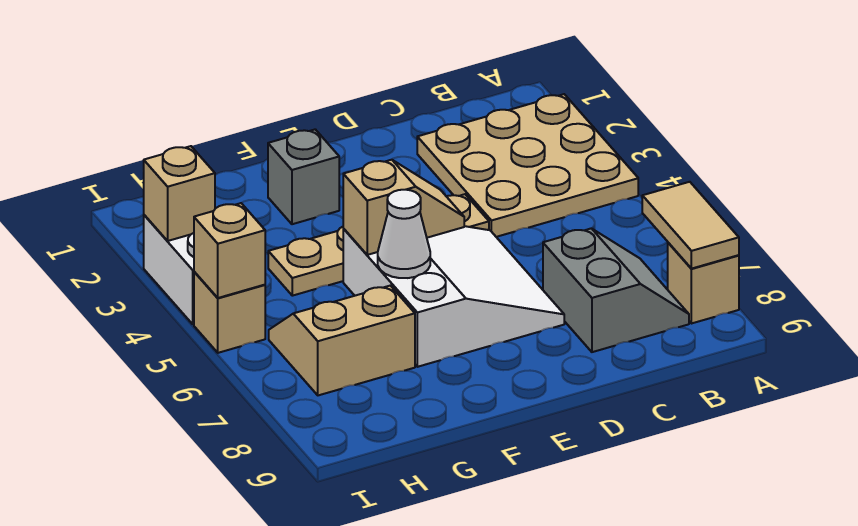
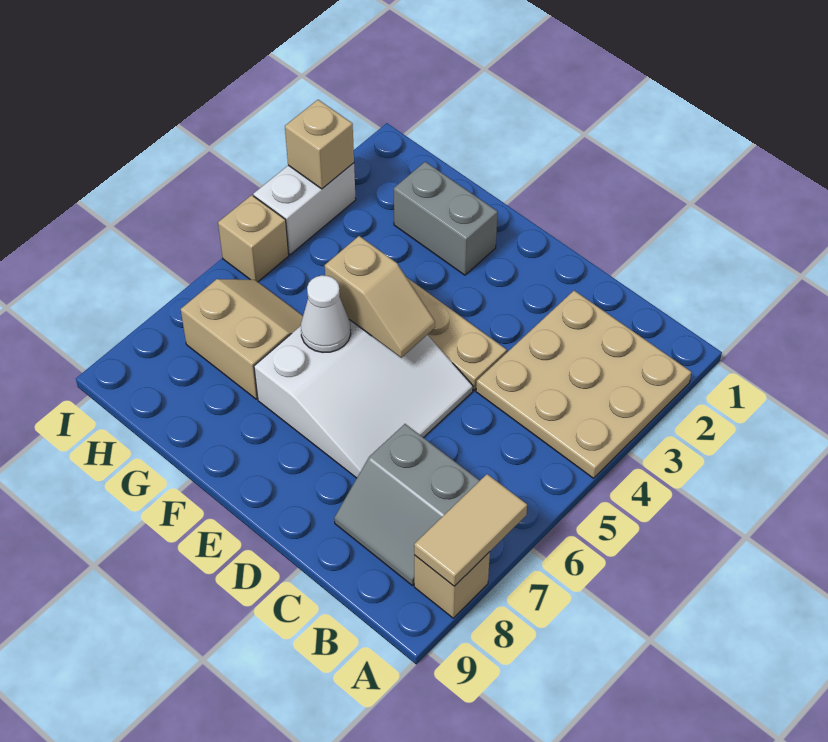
grey slope B7:C8 level 1 top C -> grey slope B7:C8 level 1 top 7
grey brick F2 level 1 -> grey brick F2:G2 level 1
tan brick I5 level 2 -> none

